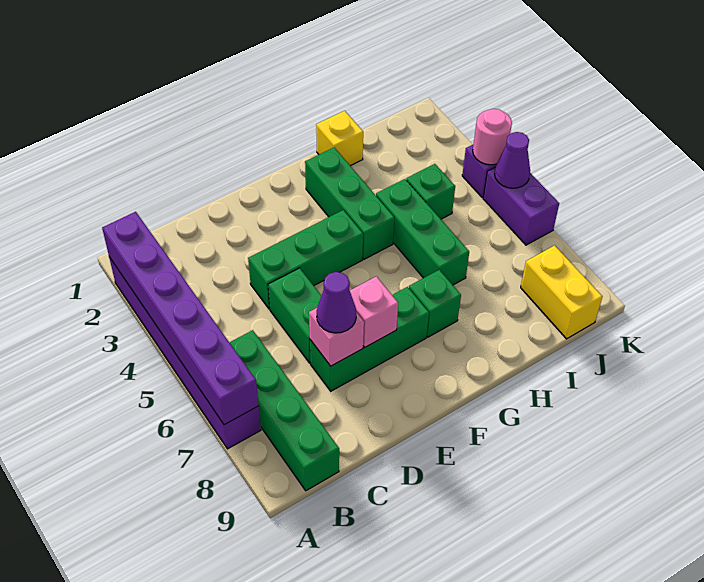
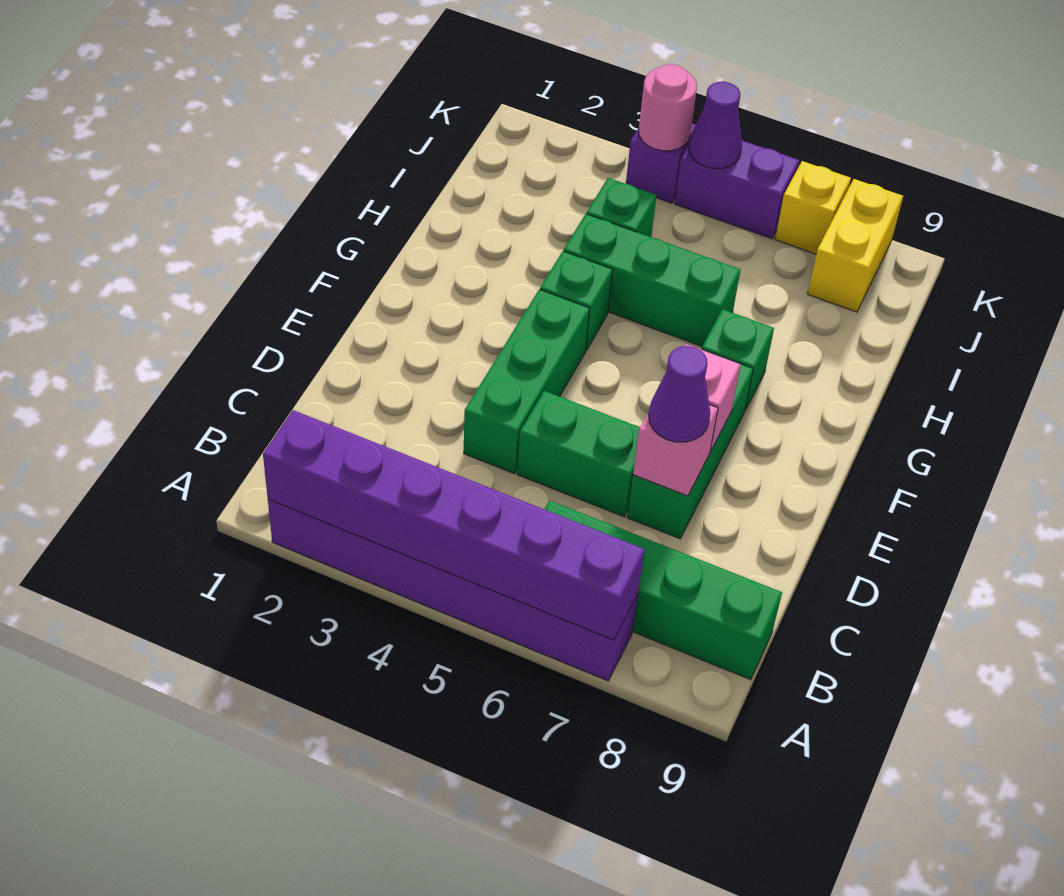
green brick G2:G4 level 1 -> green brick G4 level 1
yellow brick H1 level 1 -> yellow brick K7 level 1
yellow brick J8:J9 level 1 -> yellow brick J8:K8 level 1

